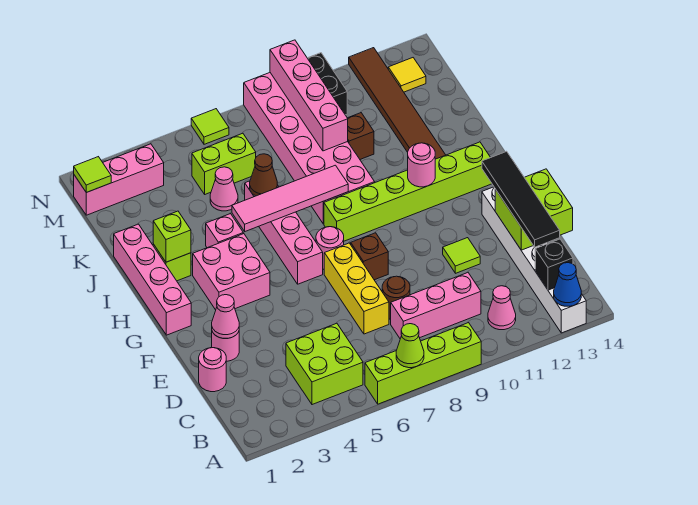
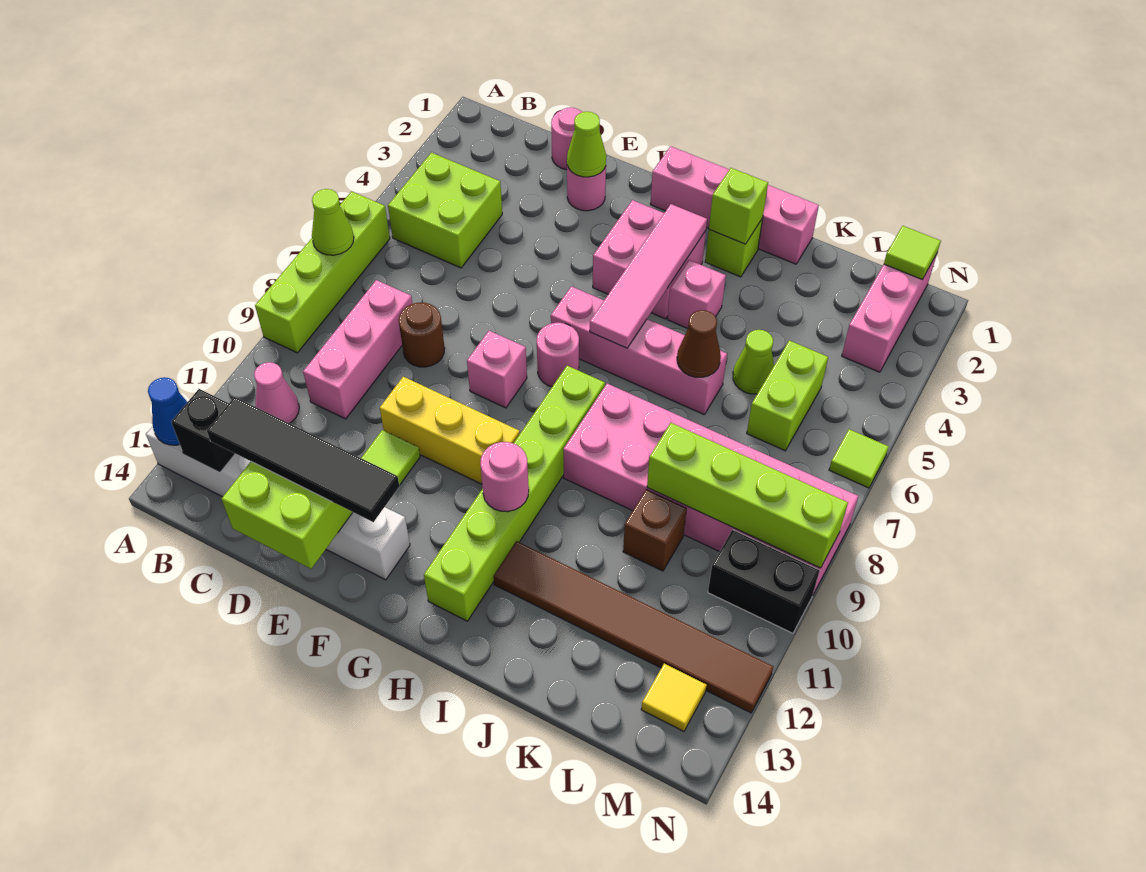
yellow brick D7:F7 level 1 -> yellow brick E10:G10 level 1
pink cone E2 level 2 -> lime cone E2 level 2
brown brick F8 level 1 -> pink brick F8 level 1
pink tile I5:I8 level 2 -> pink tile H3:H6 level 2
pink cone K5 level 1 -> lime cone K5 level 1
pink brick K9:N9 level 2 -> lime brick K9:N9 level 2

